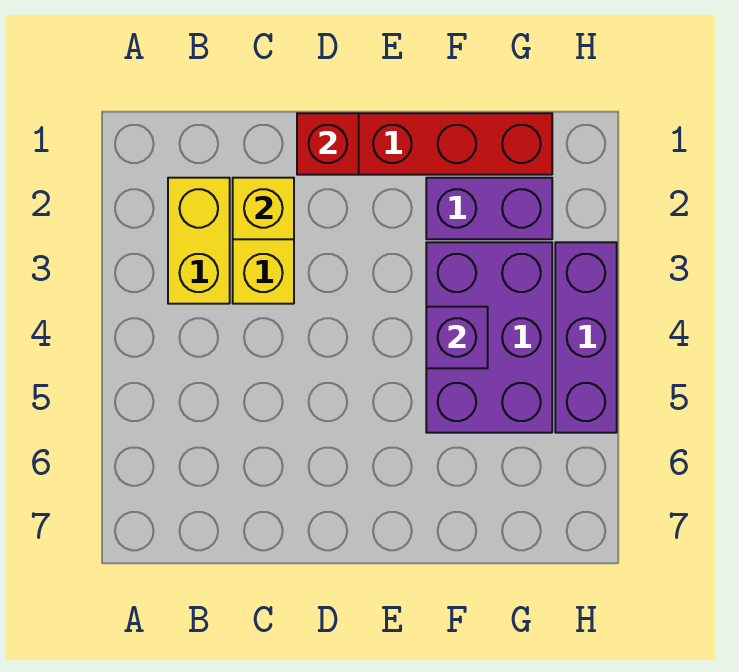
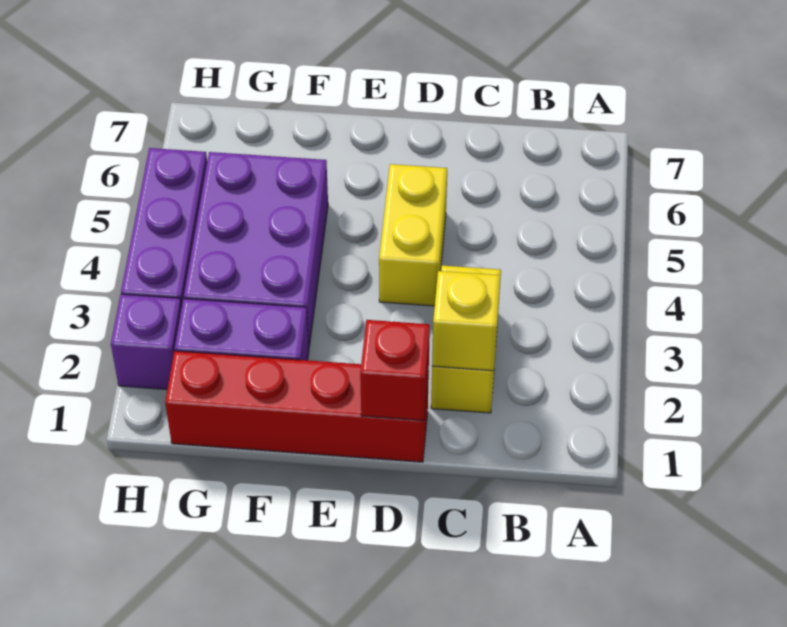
yellow brick B2:B3 level 1 -> yellow brick D4:D5 level 1
purple brick F4 level 2 -> purple brick H2 level 1

